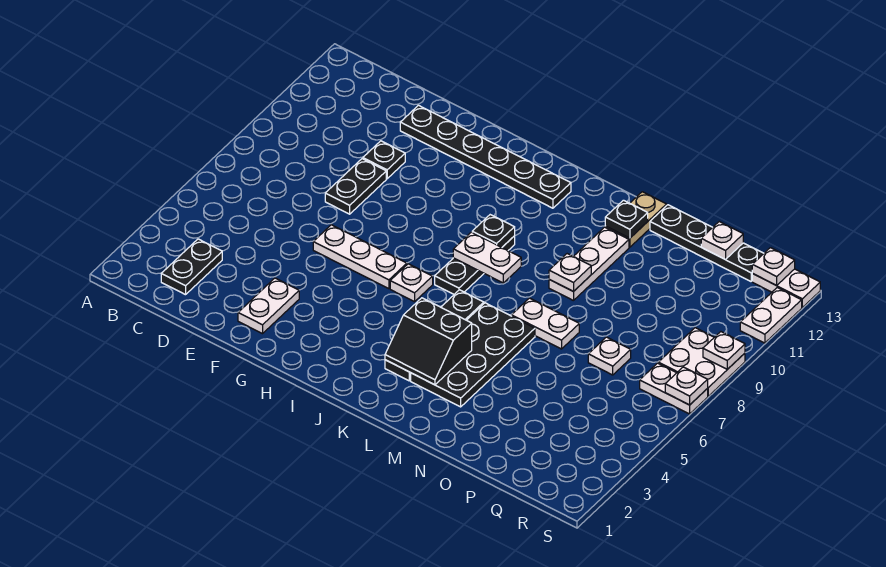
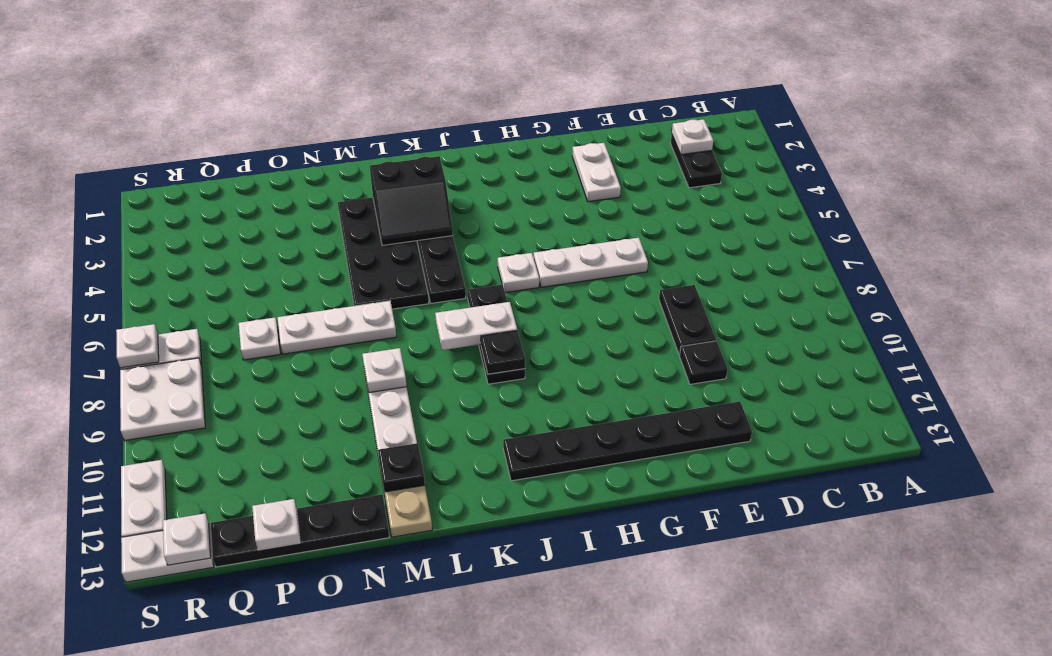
black slope K3:L4 level 2 top 4 -> black slope K3:L4 level 2 top 3
white plate M7:N7 level 1 -> white plate M7:O7 level 1
white plate S9 level 2 -> white plate C2 level 2

